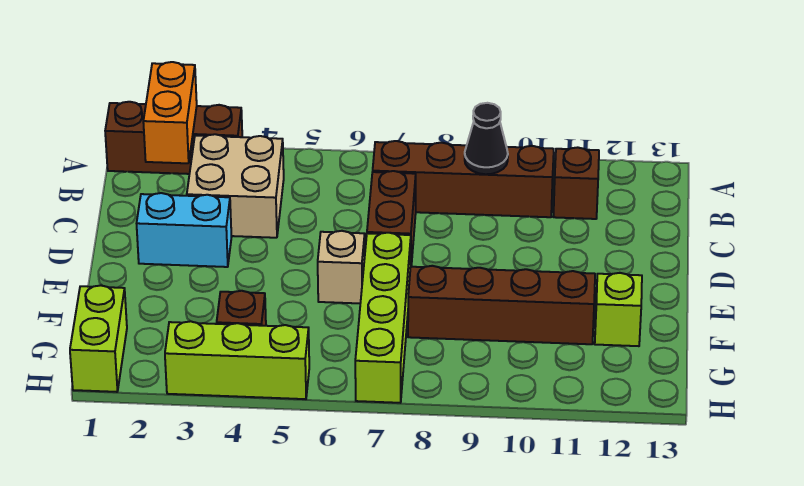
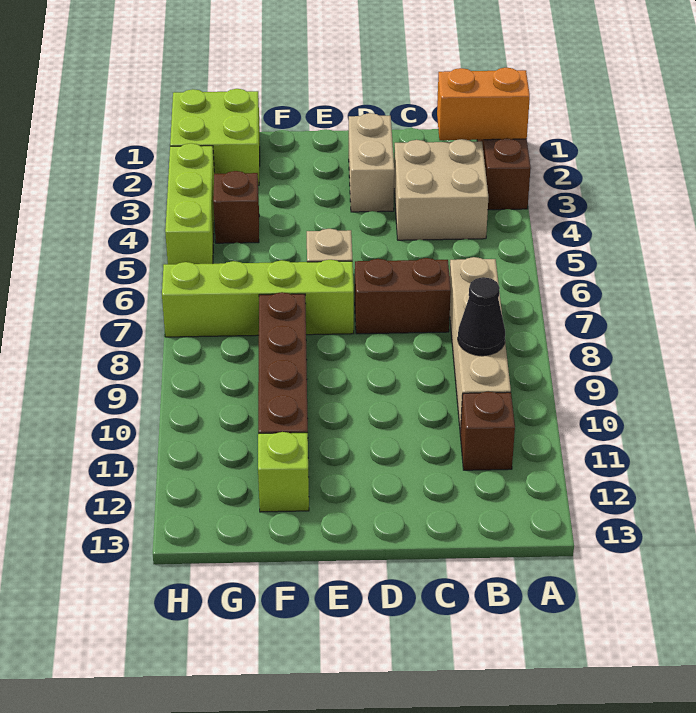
brown brick B7:B10 level 1 -> tan brick B7:B10 level 1
cyan brick D2:D3 level 1 -> tan brick D2:D3 level 1
lime brick G1:H1 level 1 -> lime brick G1:H2 level 1

